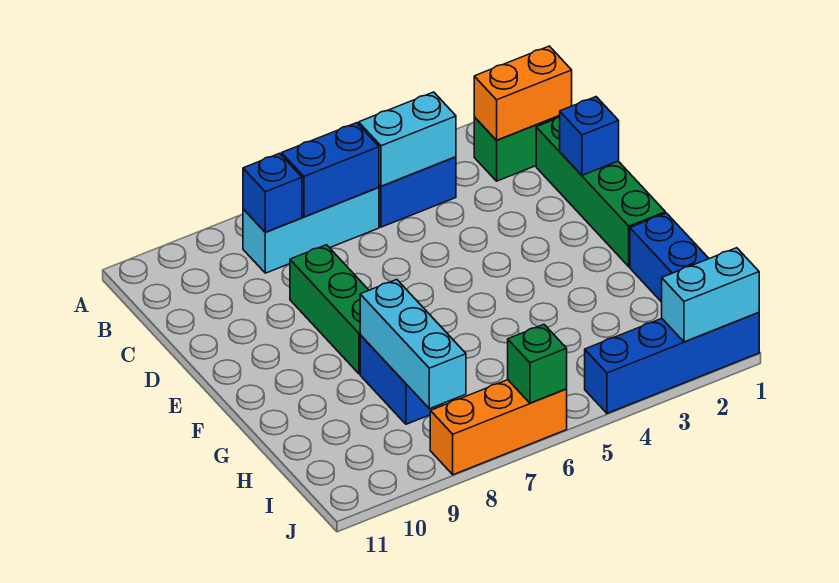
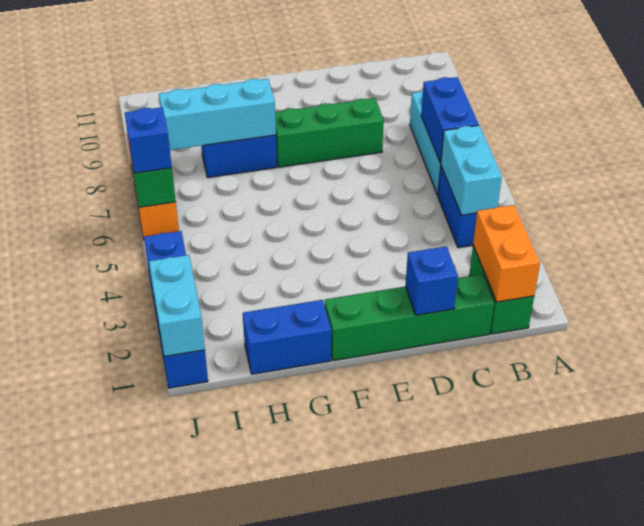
blue brick B8 level 2 -> blue brick J6 level 3

